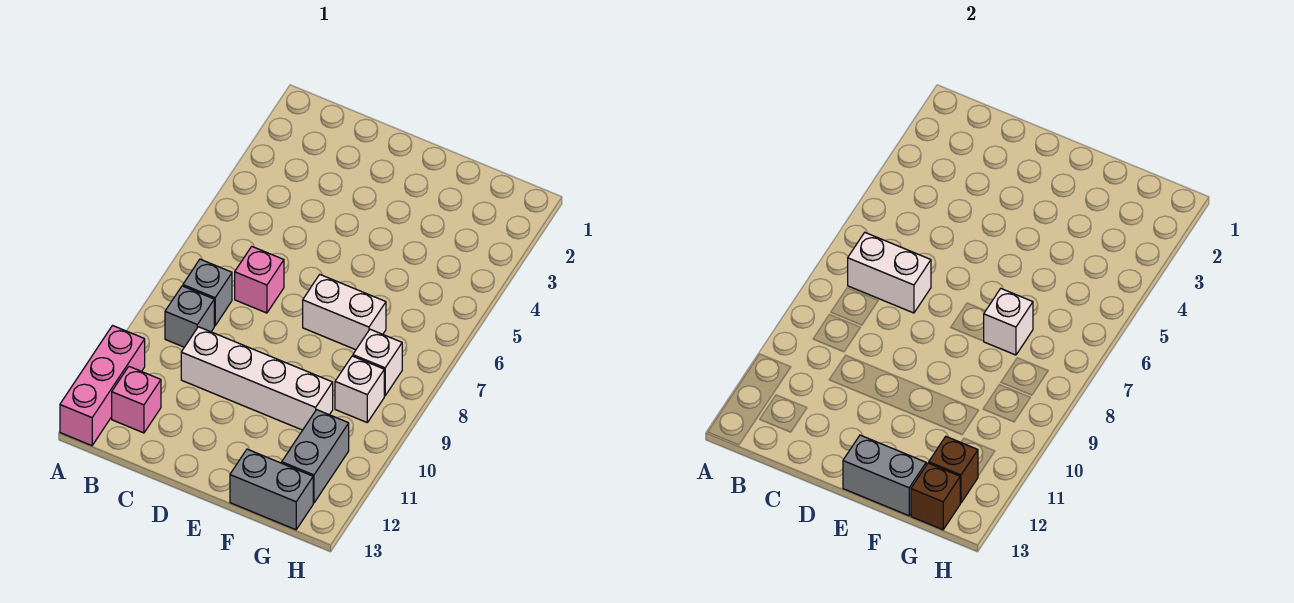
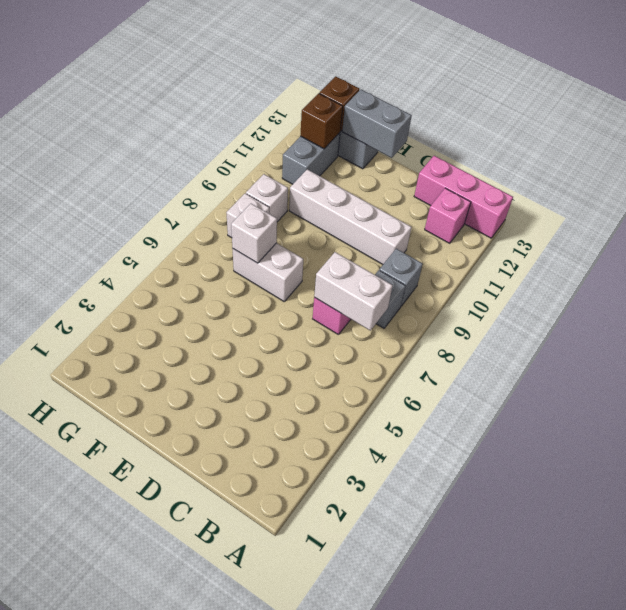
pink brick A11:A13 level 1 -> pink brick A13:C13 level 1

